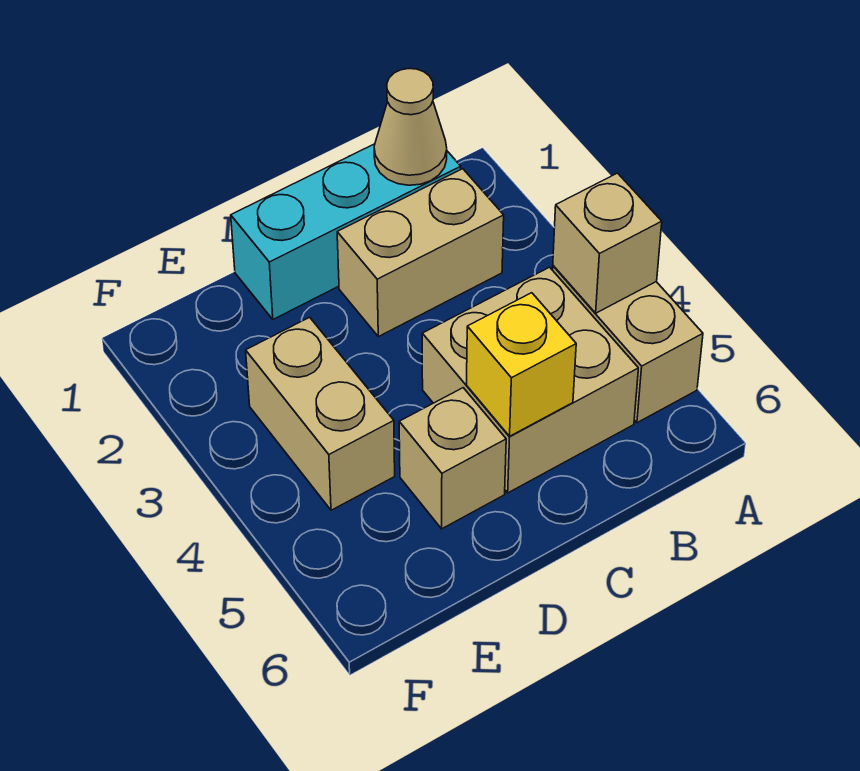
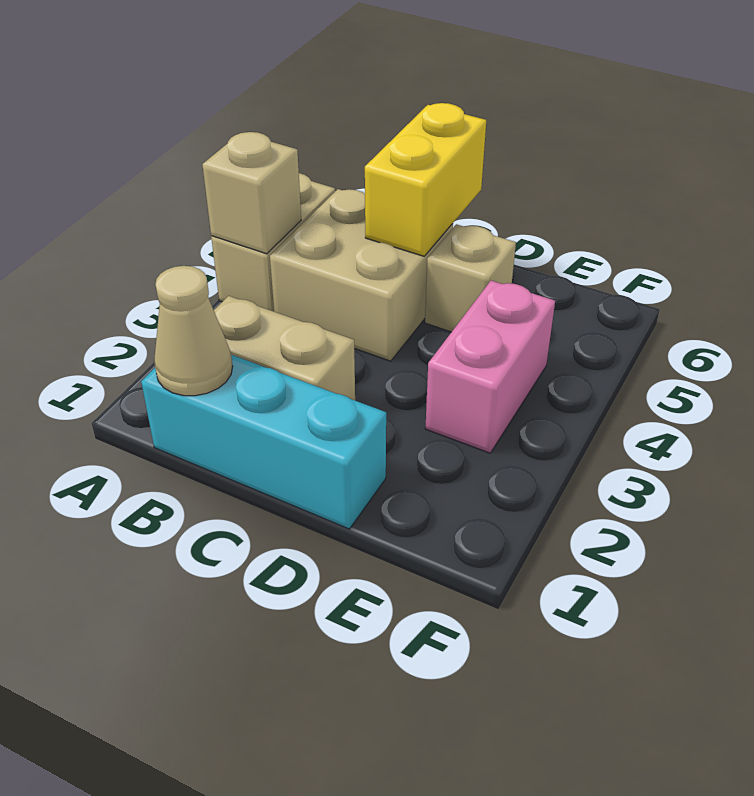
yellow brick C5 level 2 -> yellow brick C5:C6 level 2
tan brick E3:E4 level 1 -> pink brick E3:E4 level 1

